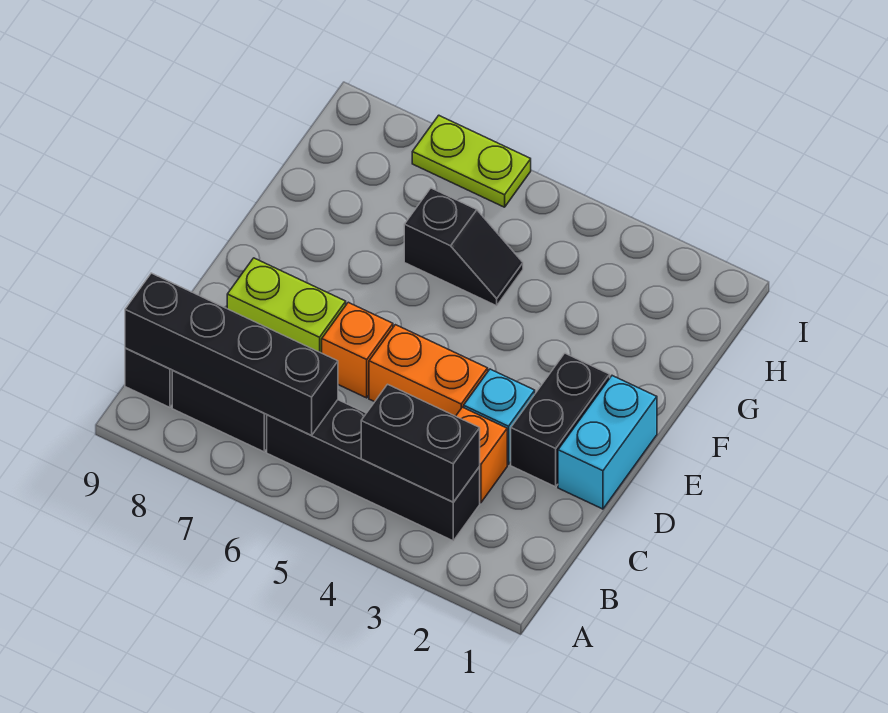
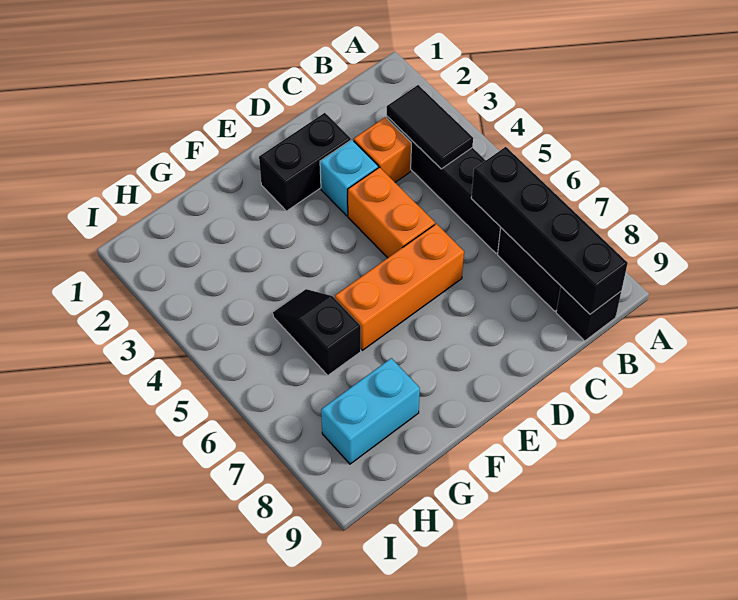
black brick B3:B4 level 2 -> black tile B3:B4 level 2
cyan brick D1:E1 level 1 -> cyan brick G8:H8 level 1
orange brick D6 level 1 -> orange brick D6:F6 level 1
lime brick D7:D8 level 1 -> none
lime plate I6:I7 level 1 -> none

